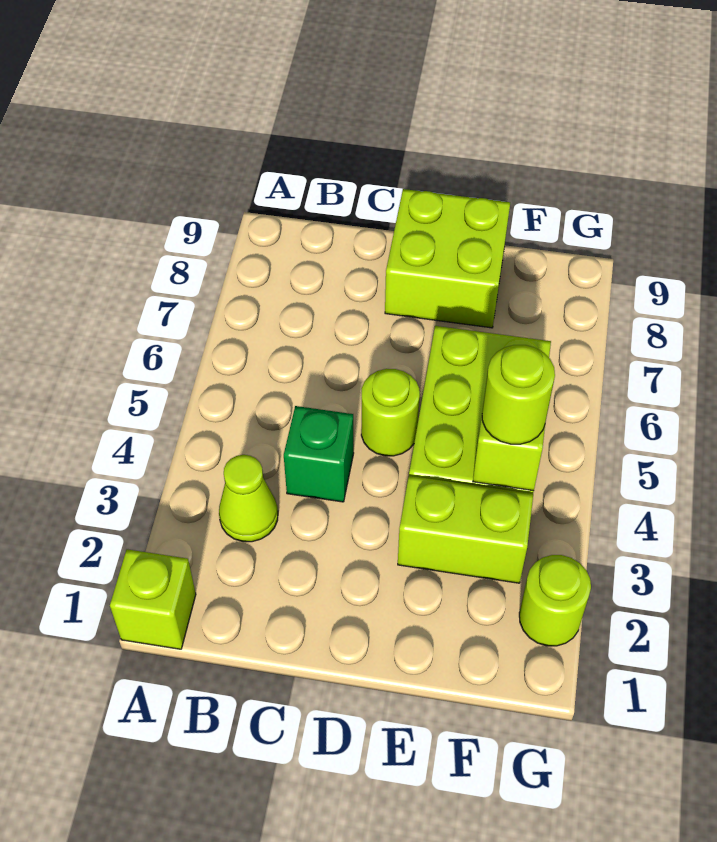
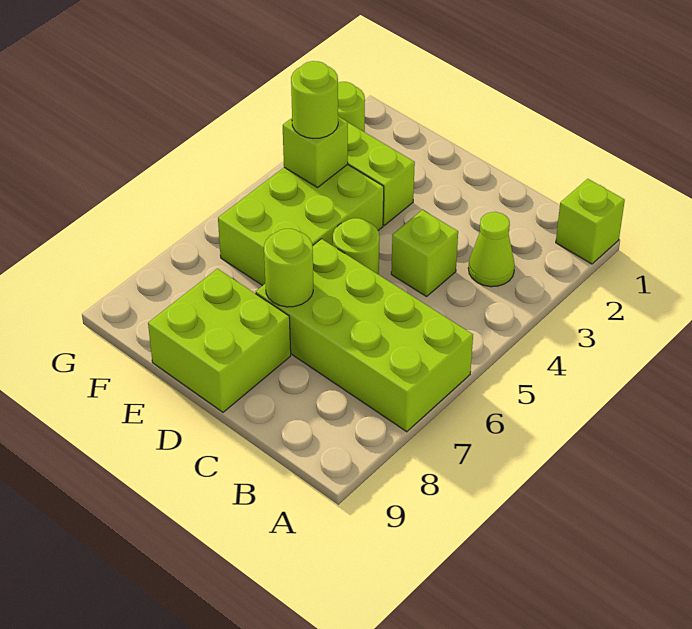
none -> lime brick A6:D7 level 1
green brick C4 level 1 -> lime brick C4 level 1
none -> lime round brick D7 level 2

